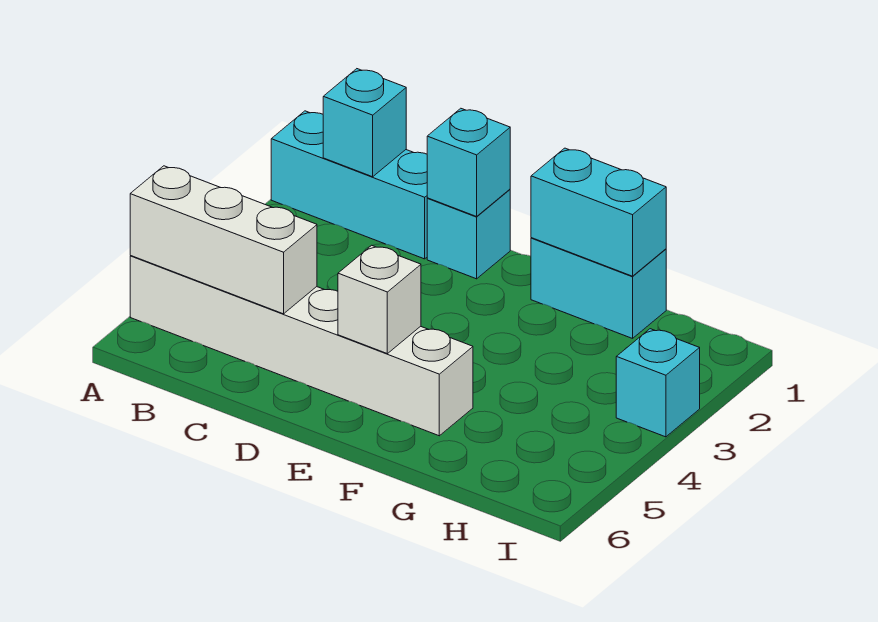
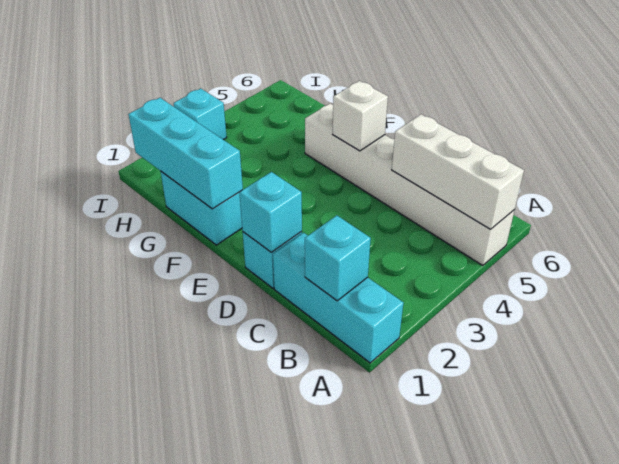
cyan brick F1:G1 level 2 -> cyan brick F1:H1 level 2

